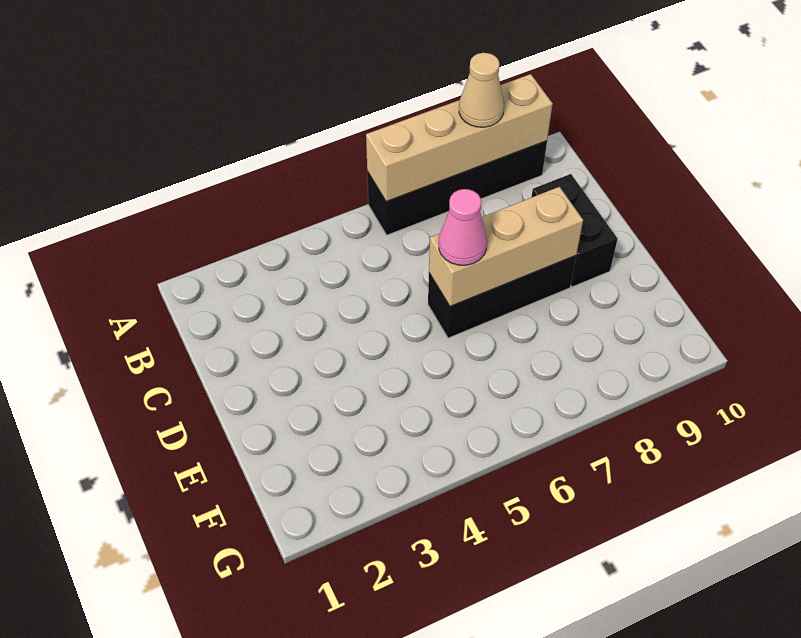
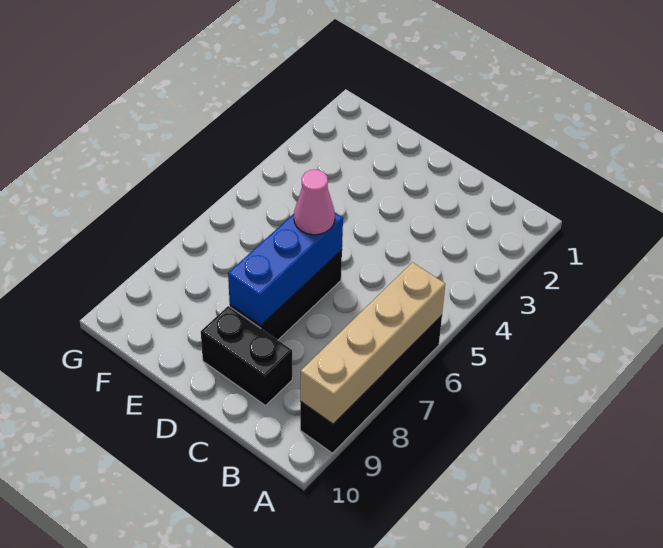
tan cone A8 level 3 -> none
tan brick D6:D8 level 2 -> blue brick D6:D8 level 2

